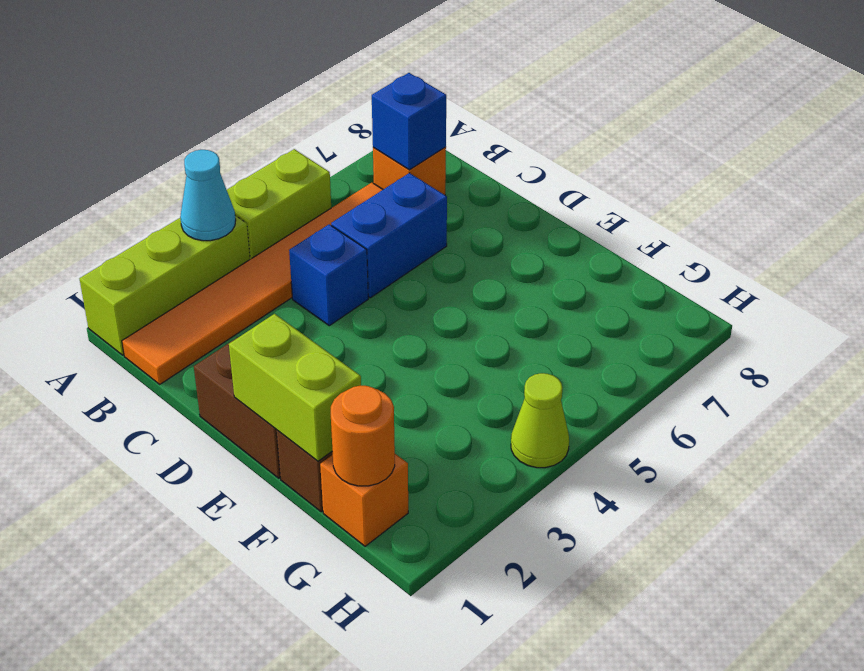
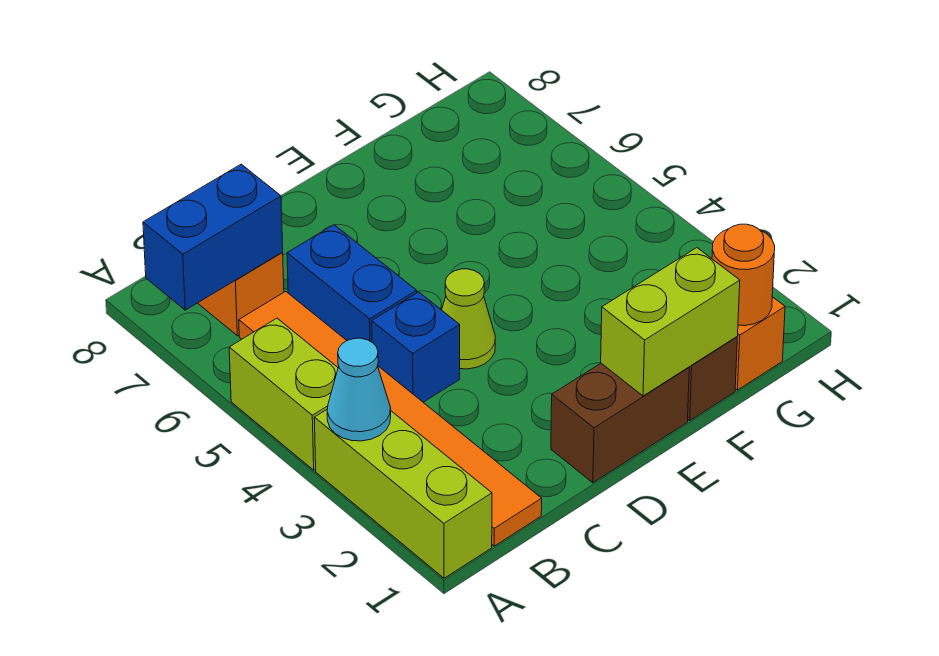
blue brick B7 level 2 -> blue brick A7:B7 level 2
lime cone H4 level 1 -> lime cone D4 level 1

